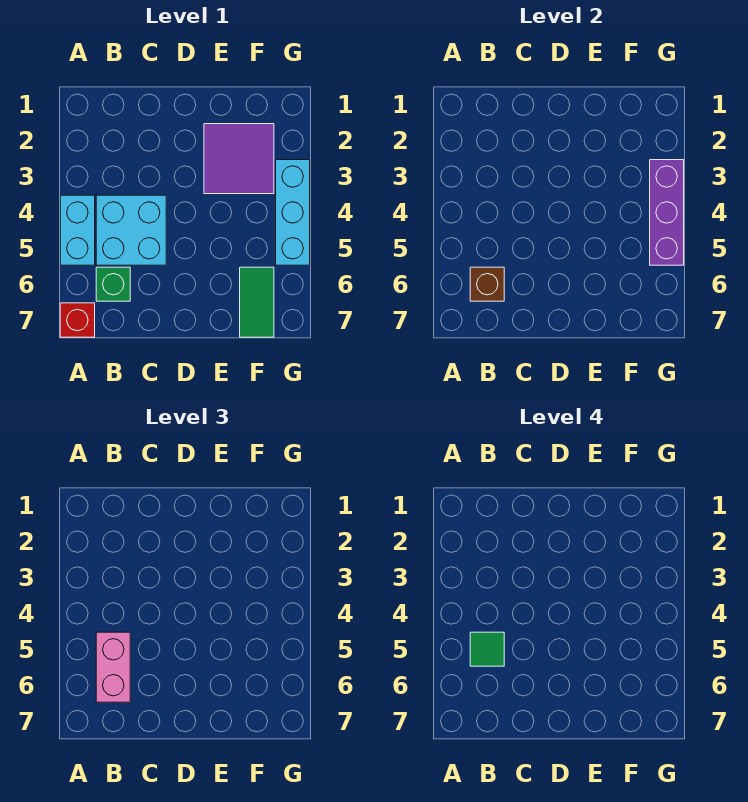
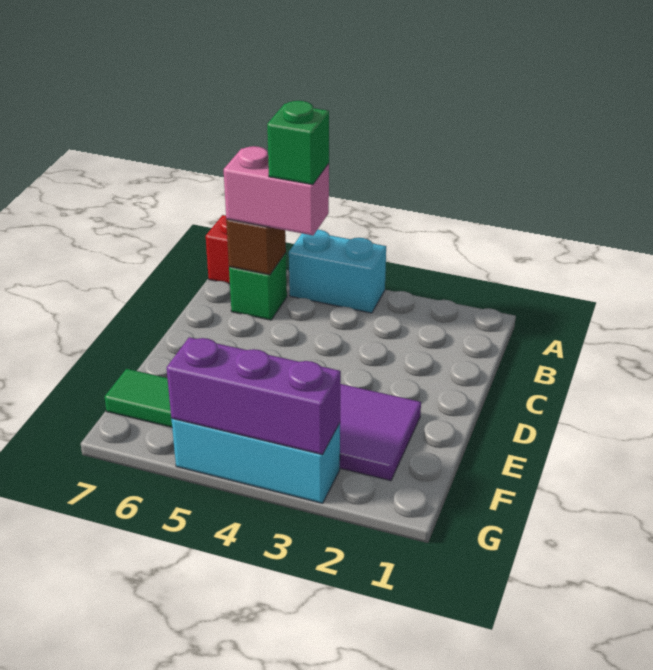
cyan brick B4:C5 level 1 -> none
green tile B5 level 4 -> green brick B5 level 4

